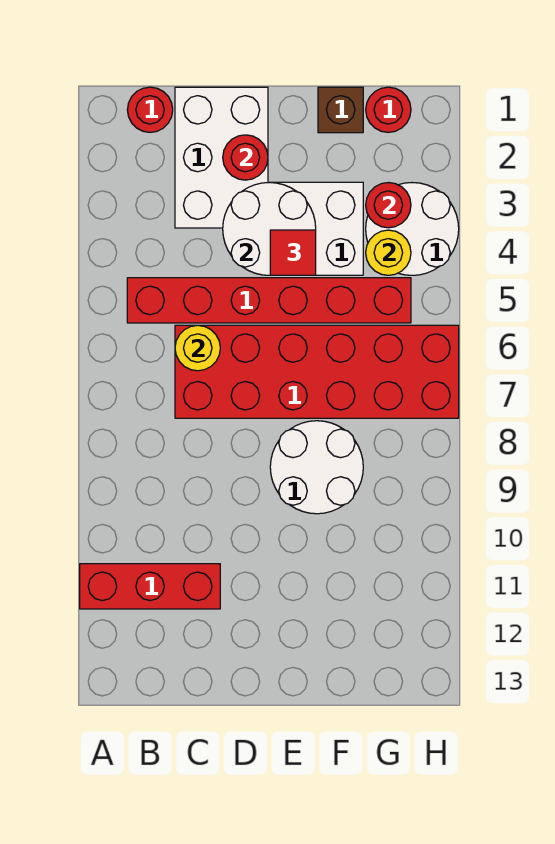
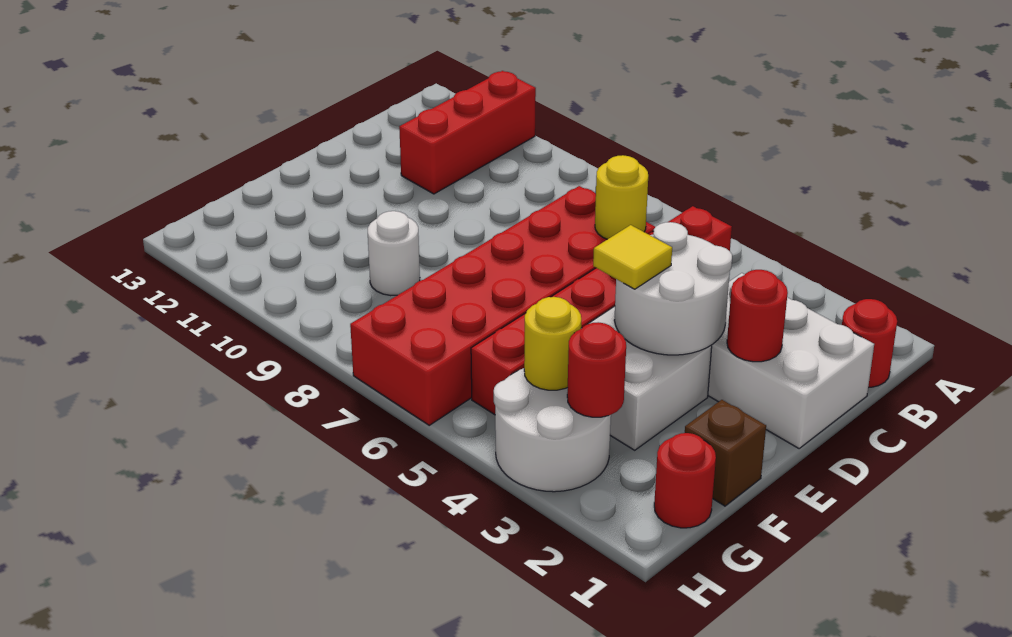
red tile E4 level 3 -> yellow tile E4 level 3
white round brick E8:F9 level 1 -> white round brick F9 level 1

